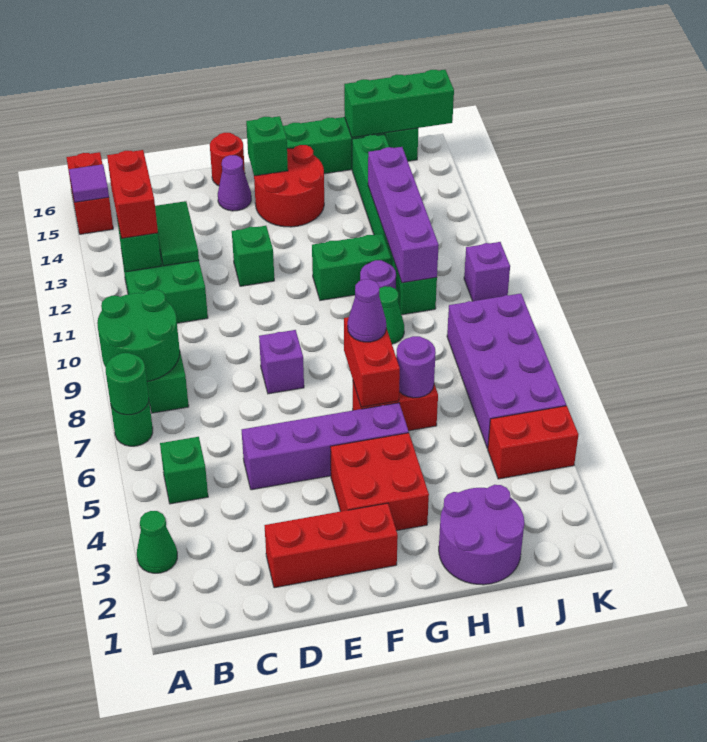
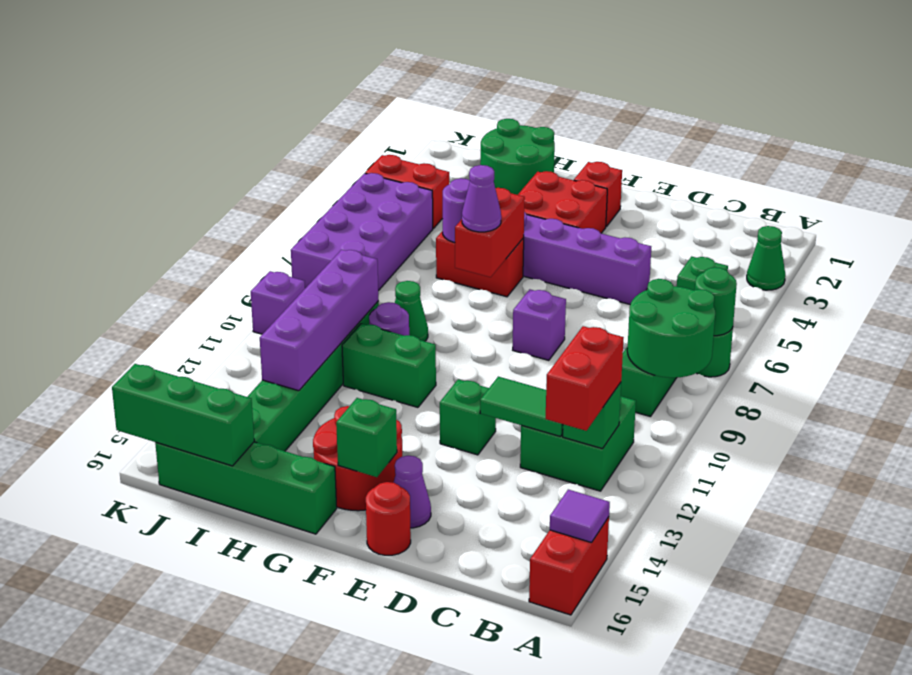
green tile C12:C13 level 2 -> green tile C12:D12 level 2
red brick D2:F2 level 1 -> red brick F2 level 1
purple round brick H1:I2 level 1 -> green round brick H1:I2 level 1

